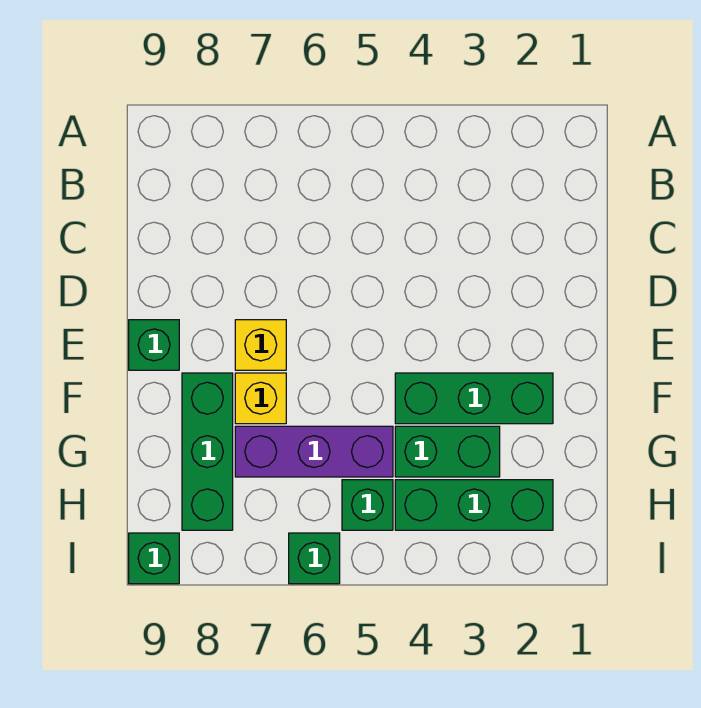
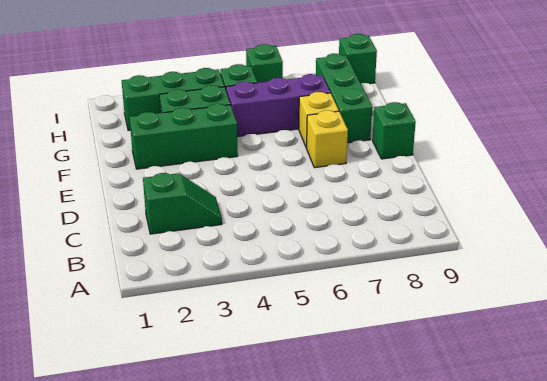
none -> green slope C2:C3 level 1 top 2

